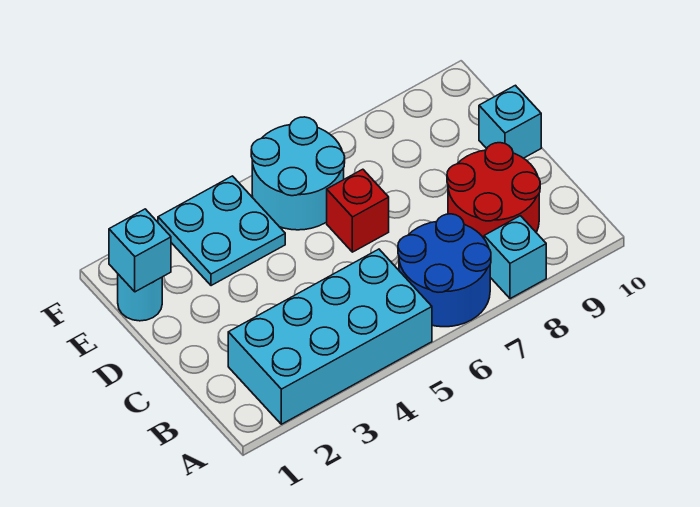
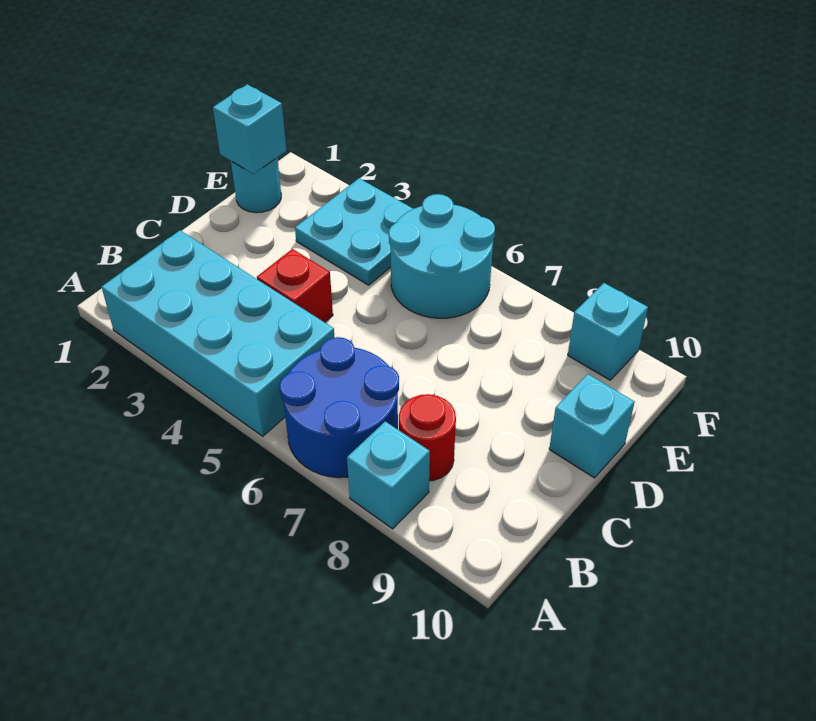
red round brick B8:C9 level 1 -> red round brick B8 level 1
red brick D6 level 1 -> red brick C4 level 1
none -> cyan brick F9 level 1

